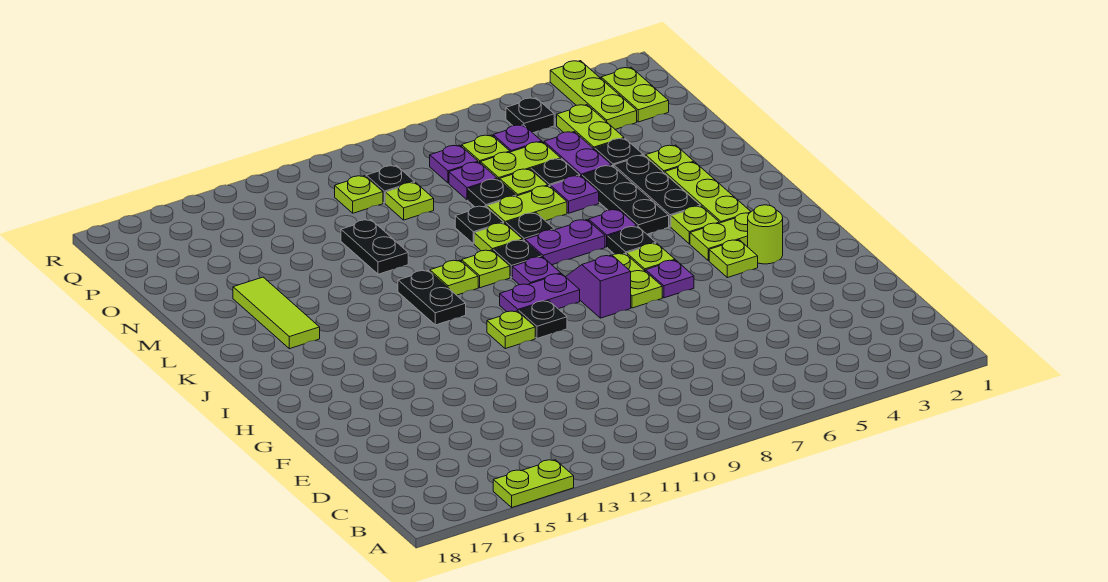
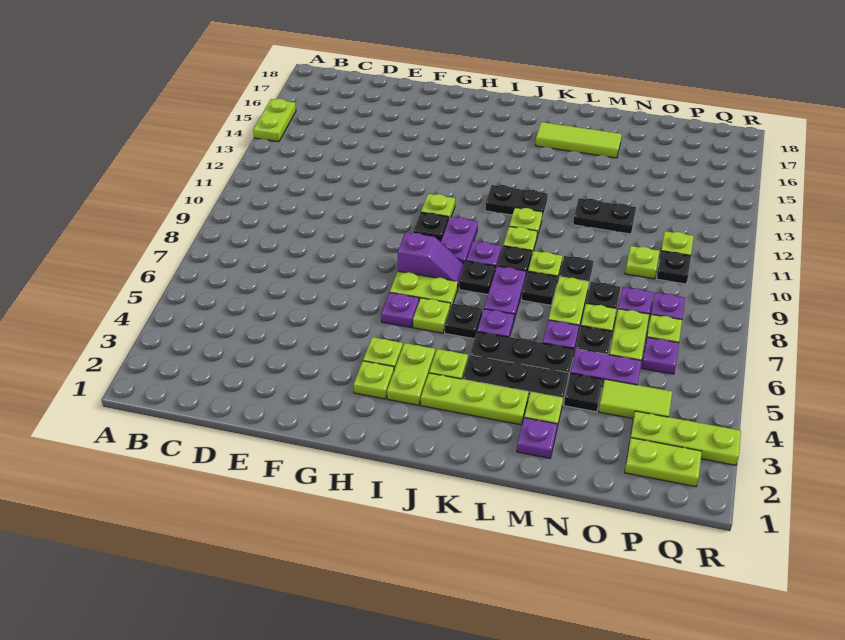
lime round brick H3 level 1 -> lime plate H3 level 1
none -> purple plate M2 level 1
lime plate O4:P4 level 1 -> lime tile O4:P4 level 1
black plate Q5 level 1 -> black plate J8 level 1

